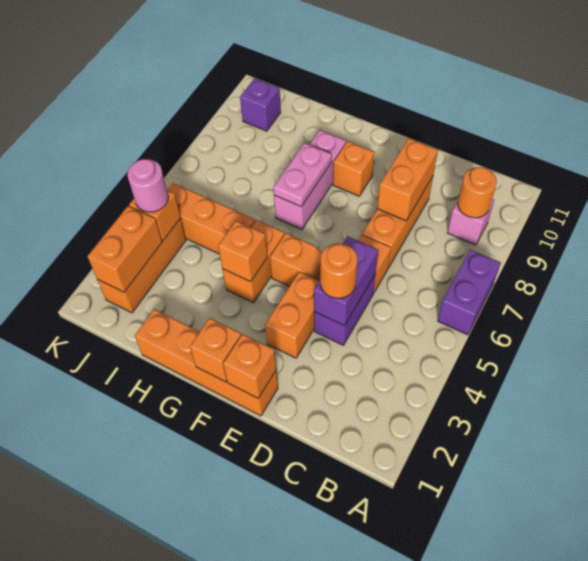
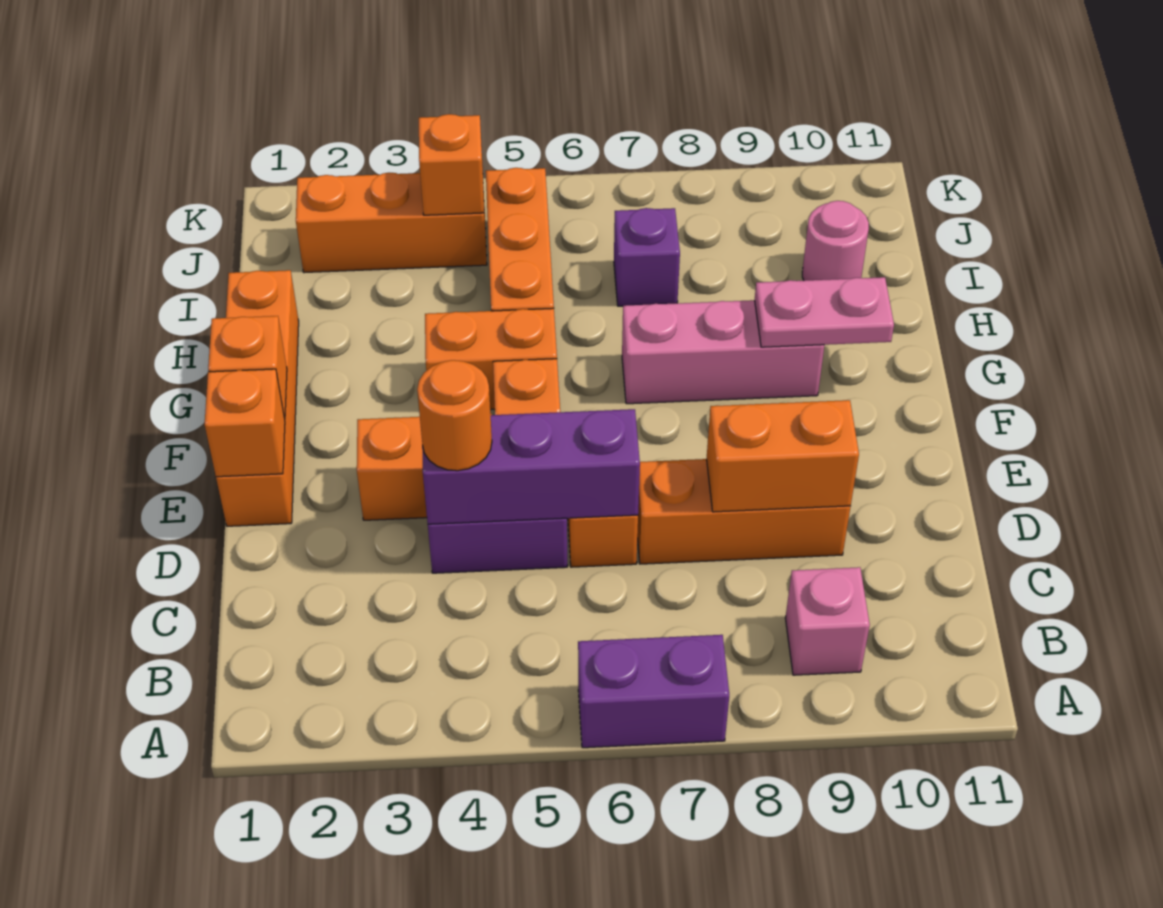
orange round brick B9 level 2 -> none
purple brick D4:D5 level 2 -> purple brick D4:D6 level 2
orange brick F9 level 1 -> none
orange brick G4 level 2 -> none
pink plate G7:G8 level 2 -> pink plate G9:G10 level 2
orange brick J2:J3 level 2 -> none
pink round brick J4 level 3 -> pink round brick I10 level 1
purple brick J10 level 1 -> purple brick I7 level 1

